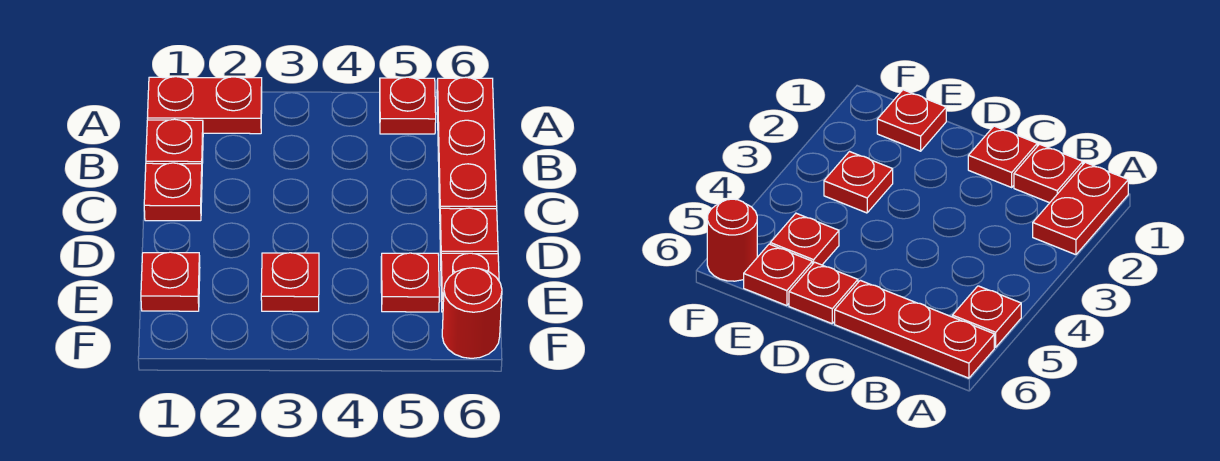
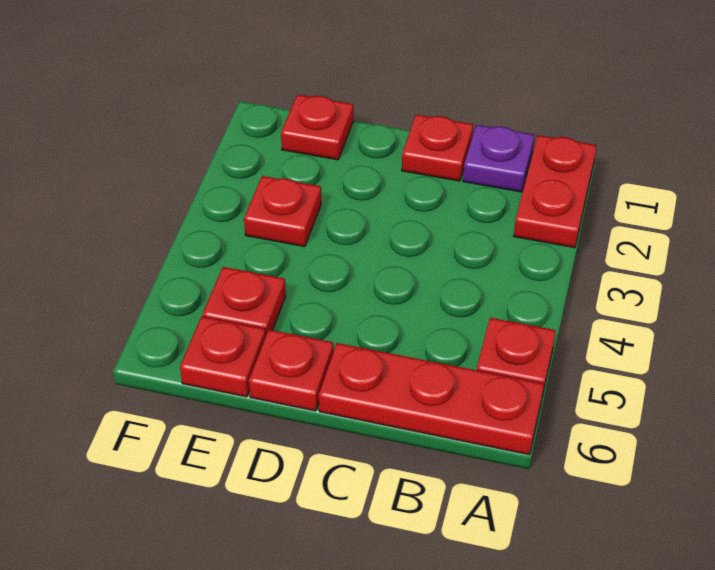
red plate B1 level 1 -> purple plate B1 level 1
red round brick F6 level 1 -> none

